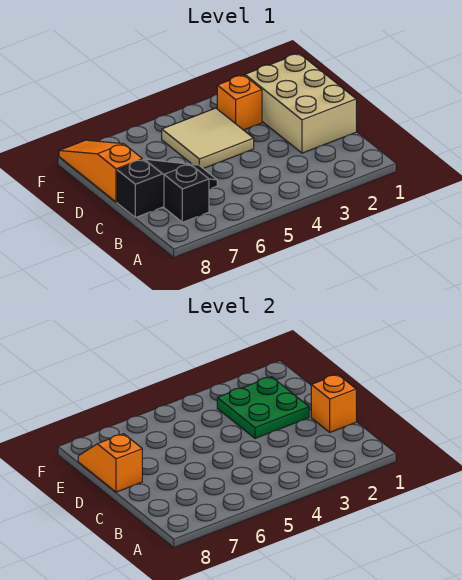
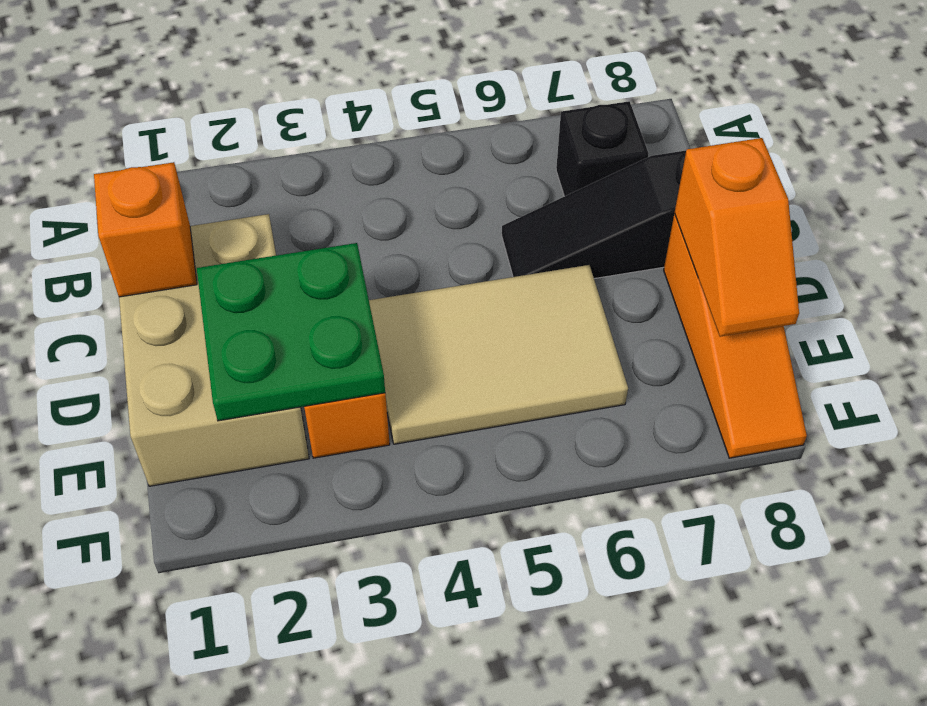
tan tile D4:E5 level 1 -> tan tile D4:E6 level 1

